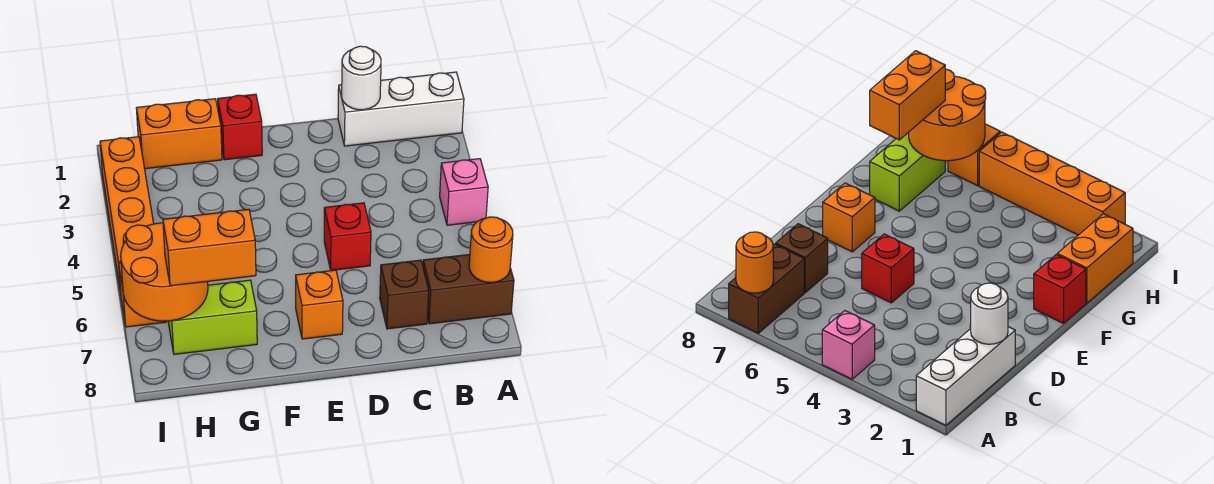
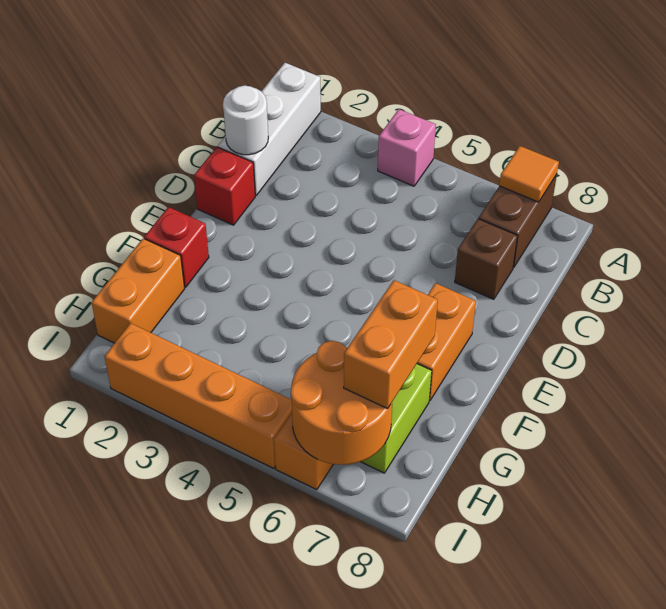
orange round brick A7 level 2 -> orange tile A7 level 2
red brick D5 level 1 -> red brick D1 level 1
orange brick E7 level 1 -> orange brick E7:F7 level 1

